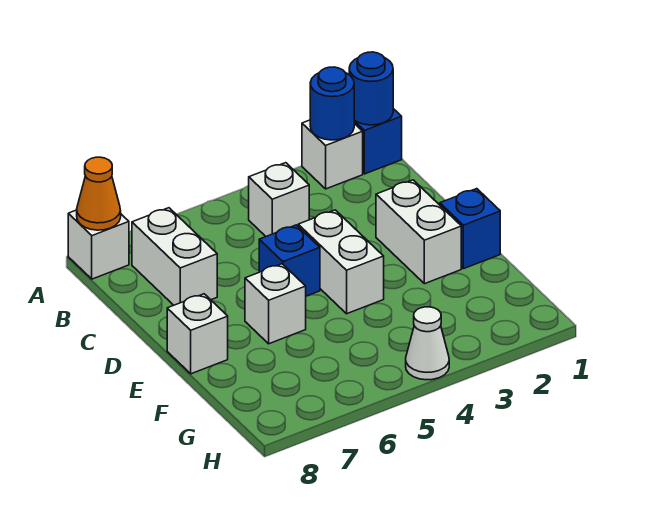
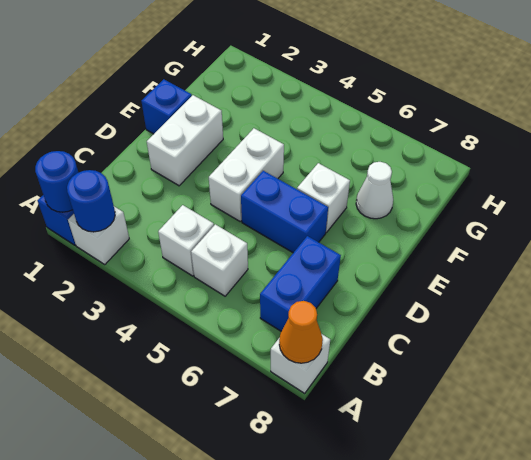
white brick B7:C7 level 1 -> blue brick B7:C7 level 1
blue brick D5 level 1 -> blue brick D5:D6 level 1
white brick E8 level 1 -> white brick B5 level 1
white cone H4 level 1 -> white cone F7 level 1

